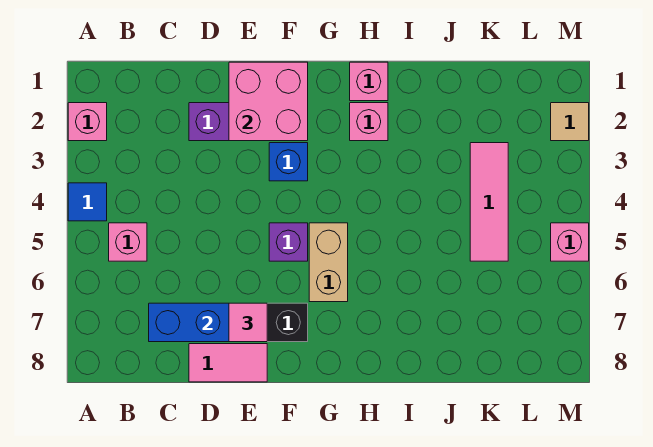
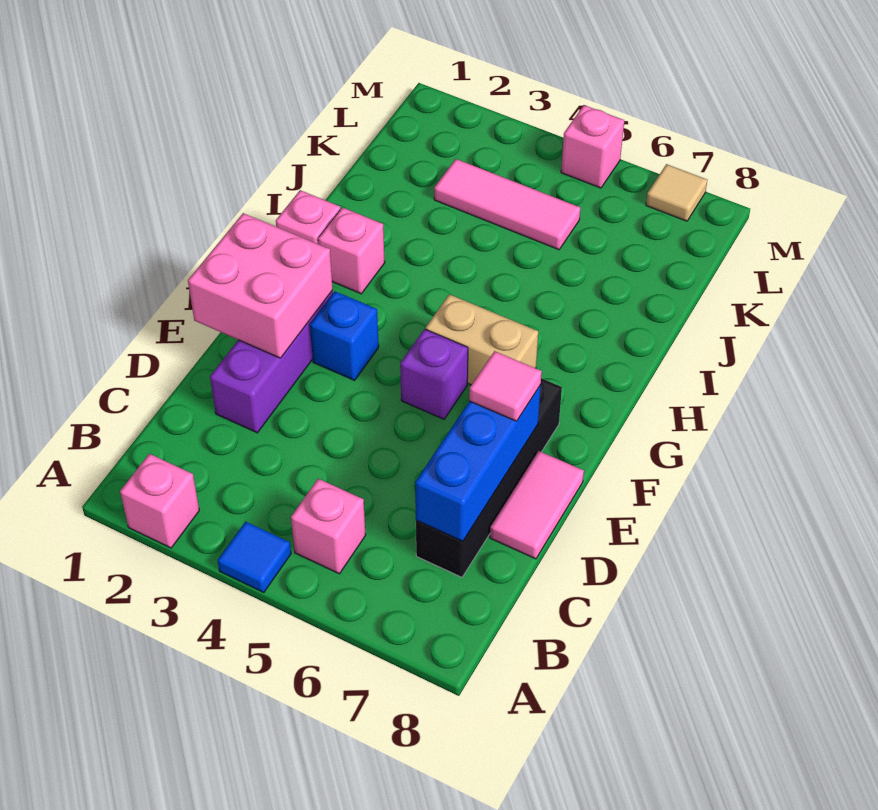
tan tile M2 level 1 -> tan tile M7 level 1

